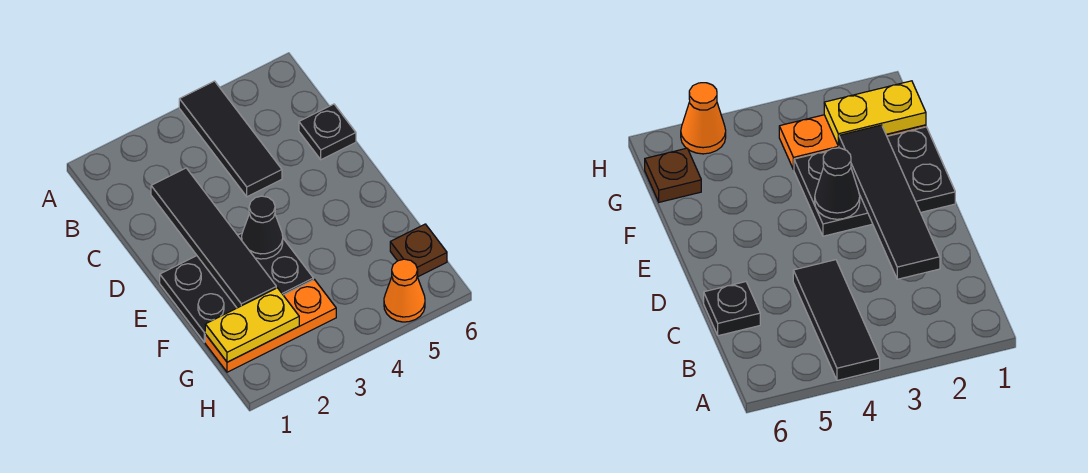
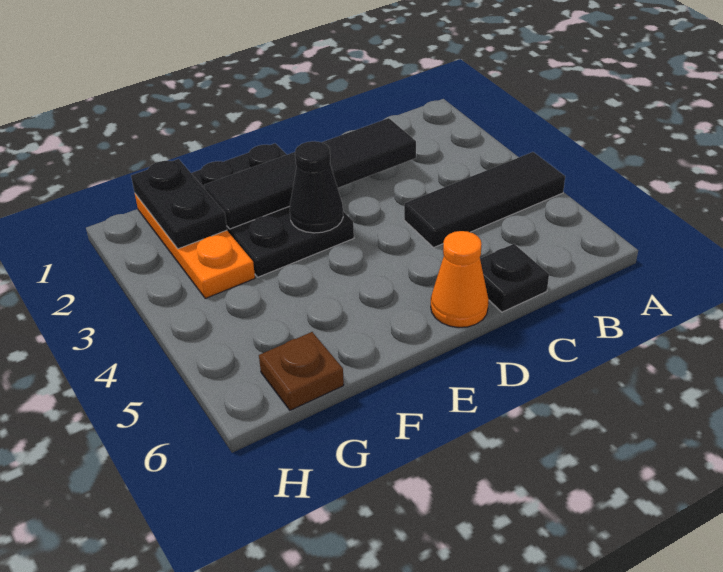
yellow plate G1:G2 level 2 -> black plate G1:G2 level 2
orange cone H5 level 1 -> orange cone D6 level 1

